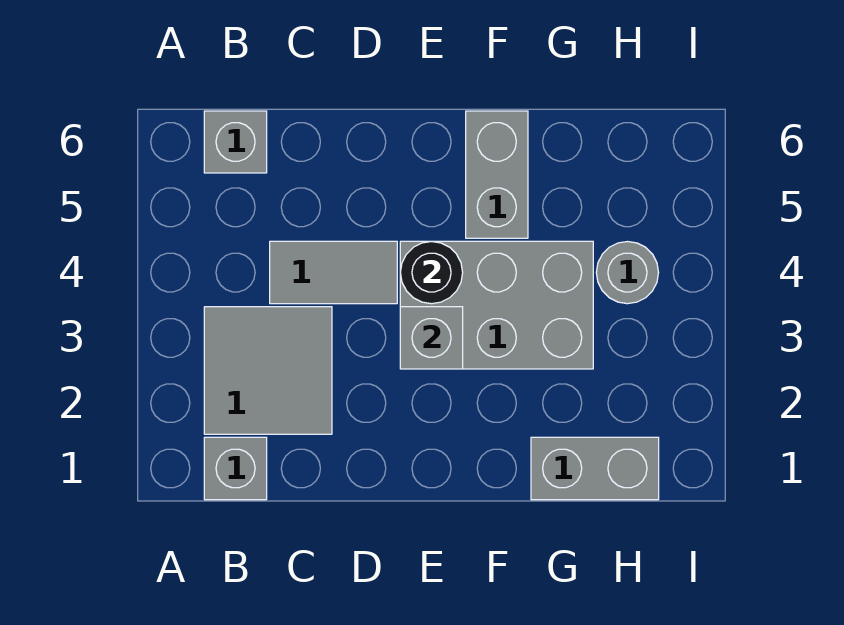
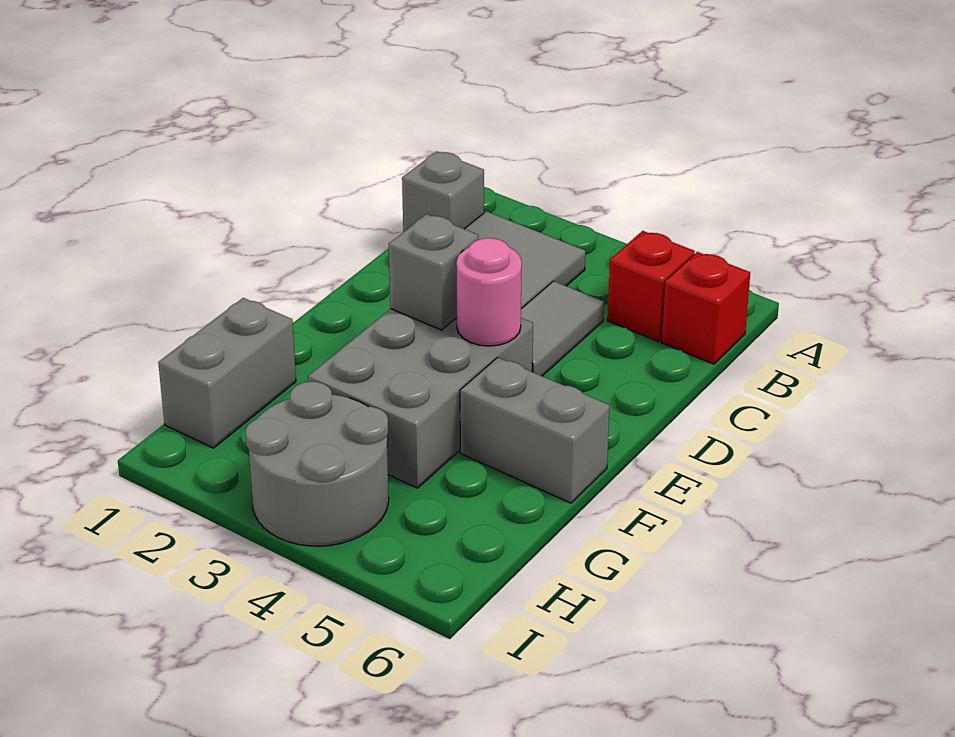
none -> red brick B5 level 1
grey brick B6 level 1 -> red brick B6 level 1
black round brick E4 level 2 -> pink round brick E4 level 2
grey round brick H4 level 1 -> grey round brick H3:I4 level 1

